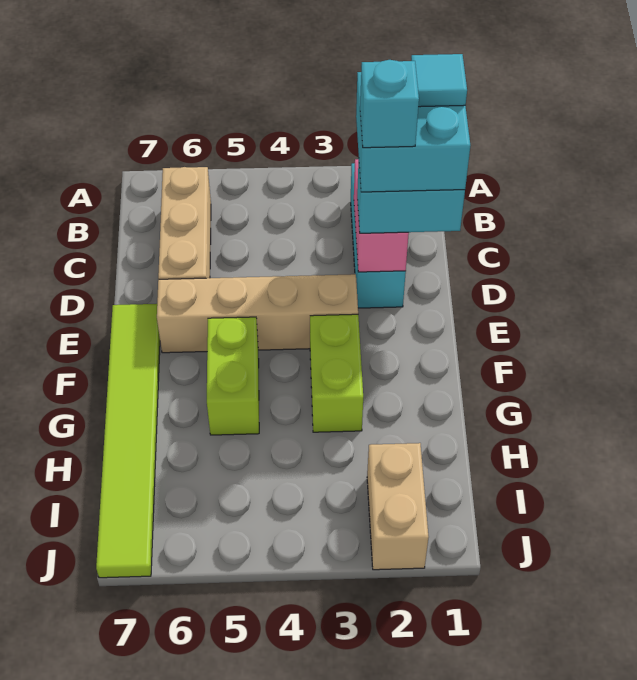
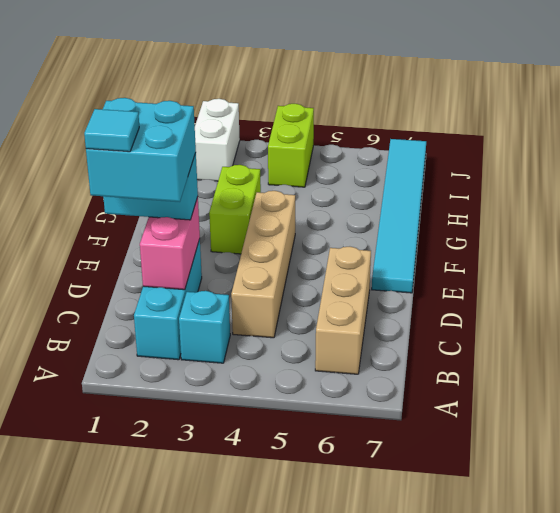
cyan brick D2 level 5 -> cyan brick B3 level 1
tan brick E3:E6 level 1 -> tan brick C4:F4 level 1
lime tile E7:J7 level 1 -> cyan tile E7:J7 level 1
lime brick F5:G5 level 1 -> lime brick I4:J4 level 1
tan brick I2:J2 level 1 -> white brick I2:J2 level 1

